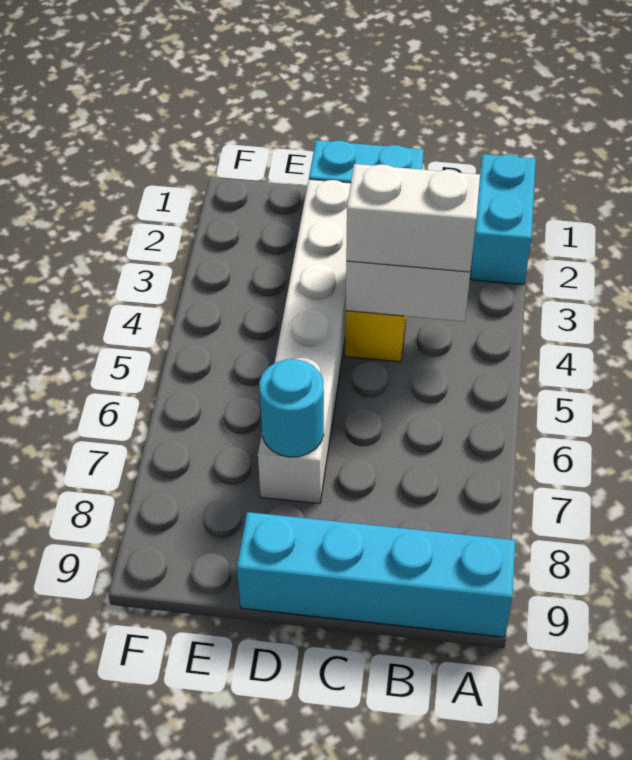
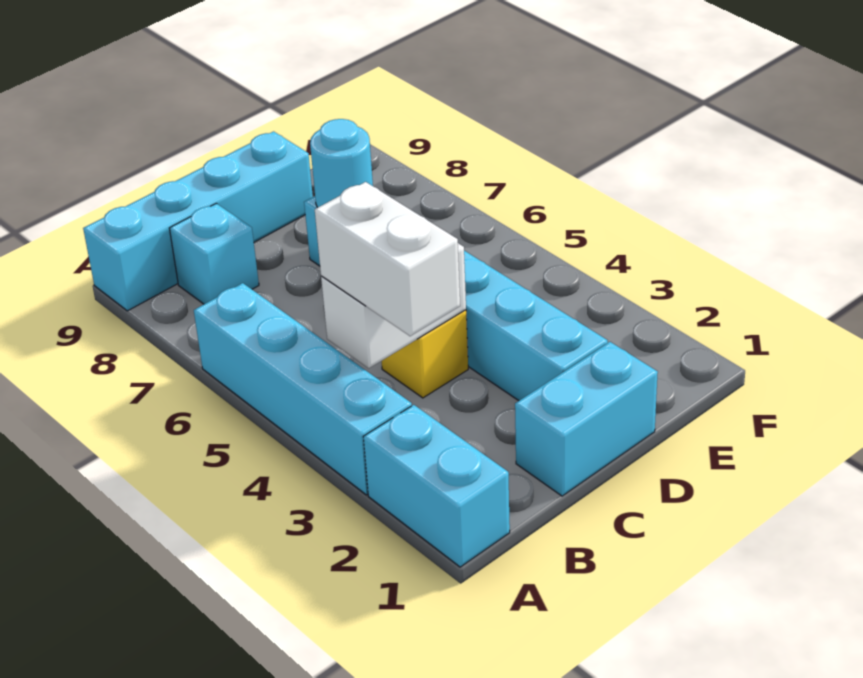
none -> cyan brick A3:A6 level 1
white brick B4:C4 level 3 -> white brick B3:B4 level 3
none -> cyan brick B8 level 1
white brick D2:D7 level 1 -> cyan brick D2:D7 level 1

